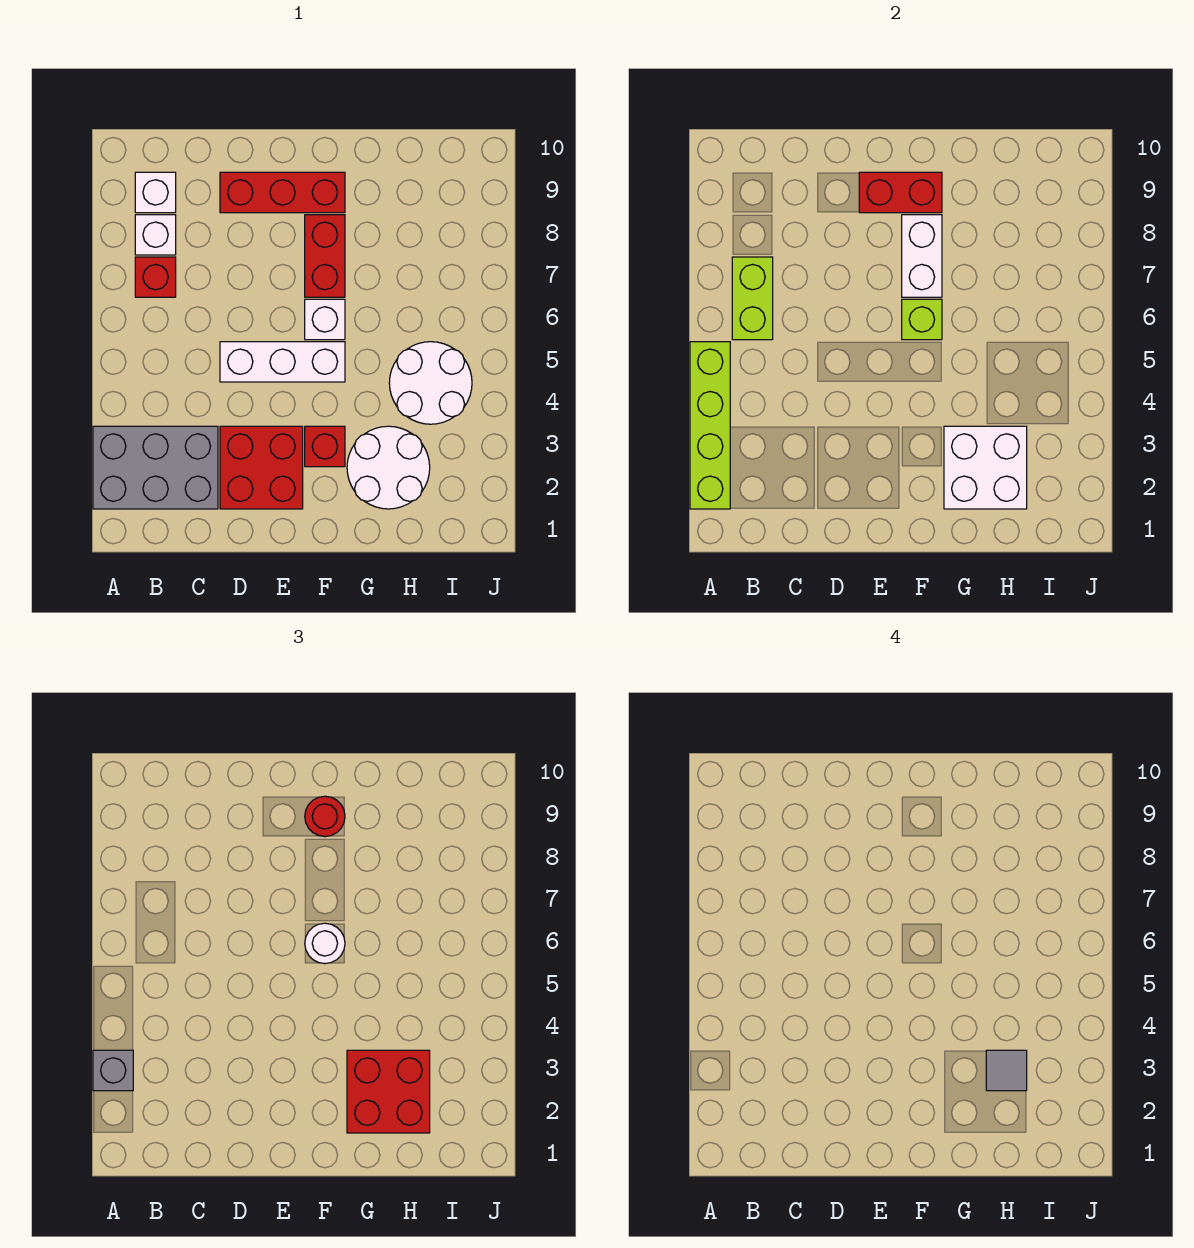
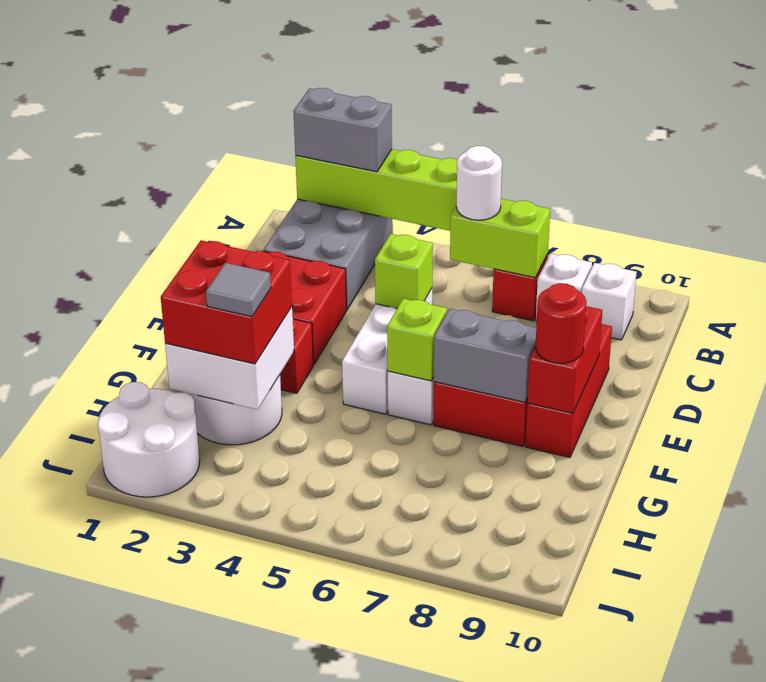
grey brick A3 level 3 -> grey brick A2:A3 level 3
none -> lime brick D5 level 2
white round brick F6 level 3 -> white round brick B6 level 3
white brick F7:F8 level 2 -> grey brick F7:F8 level 2
white round brick H4:I5 level 1 -> white round brick I1:J2 level 1

